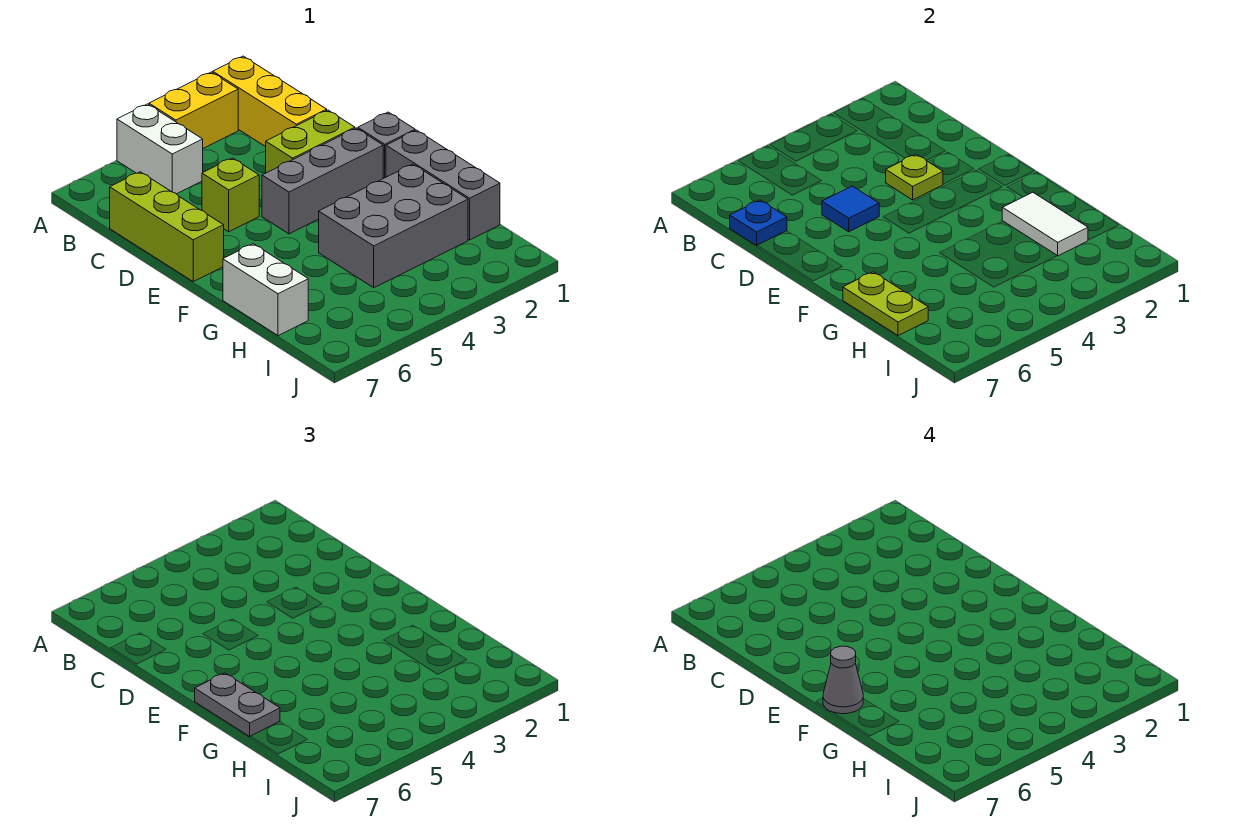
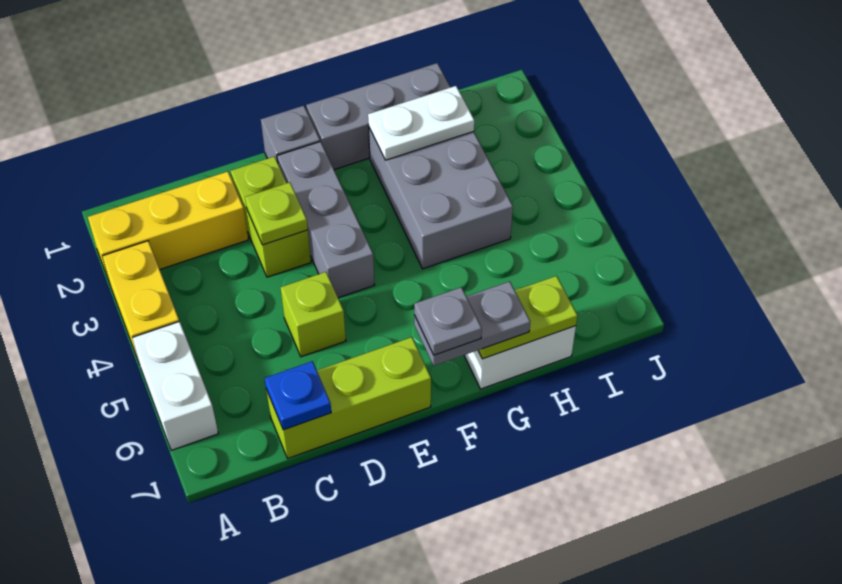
white brick A5:B5 level 1 -> white brick A5:A6 level 1
blue tile D5 level 2 -> none
grey cone F7 level 4 -> grey plate F7 level 4
white tile G2:H2 level 2 -> white plate G2:H2 level 2

